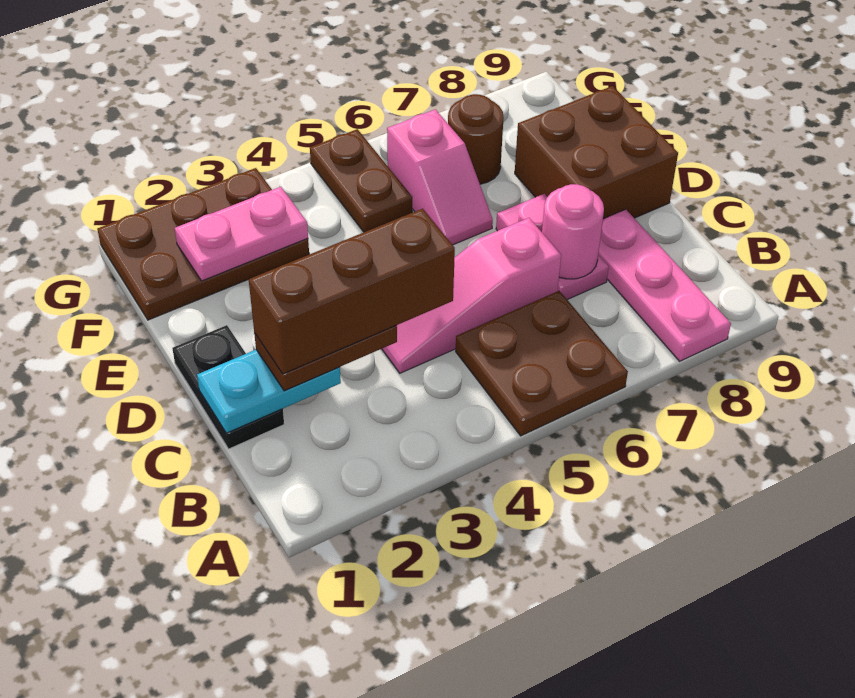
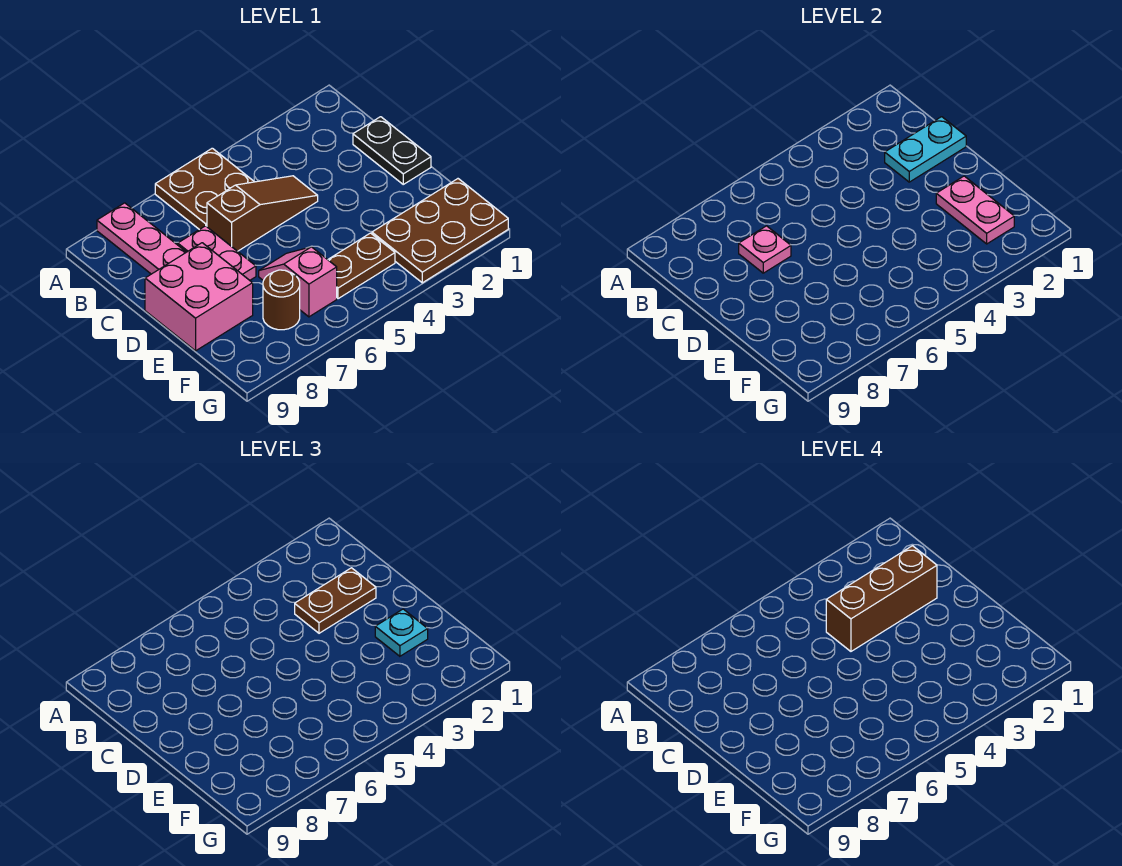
pink slope C4:C6 level 1 top 6 -> brown slope C4:C6 level 1 top 6
pink round brick C7 level 2 -> pink plate C7 level 2
brown brick D8:E9 level 1 -> pink brick D8:E9 level 1
none -> cyan plate E2 level 3
pink plate F2:F3 level 2 -> pink plate E2:F2 level 2
brown plate F5:G5 level 1 -> brown plate F4:F5 level 1

